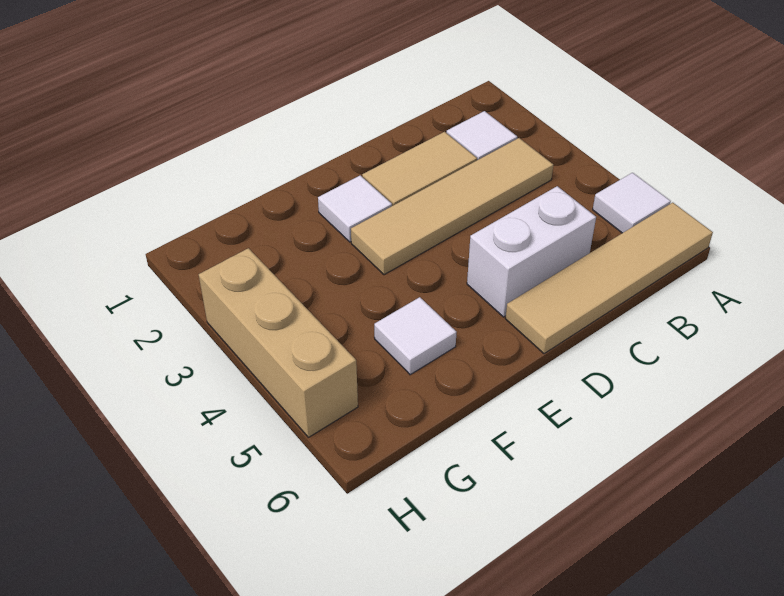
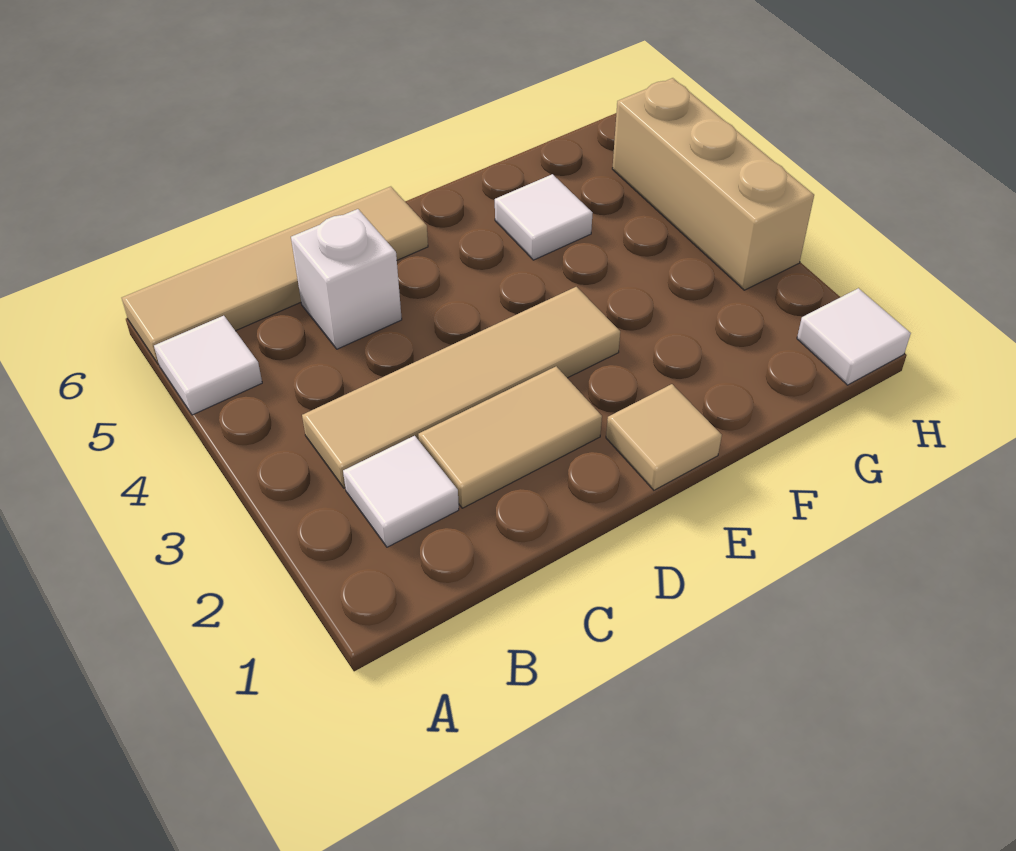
white brick C5:D5 level 1 -> white brick C5 level 1
none -> tan tile E1 level 1
white tile E2 level 1 -> white tile H1 level 1

